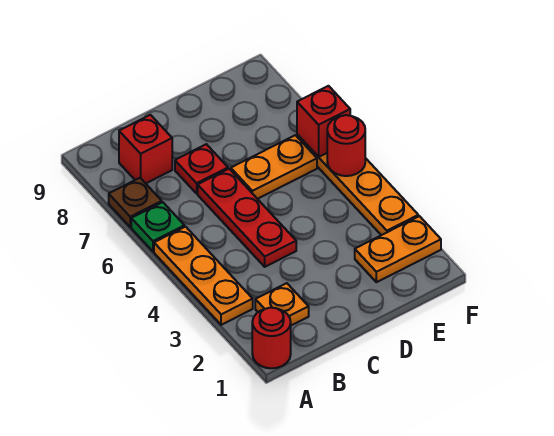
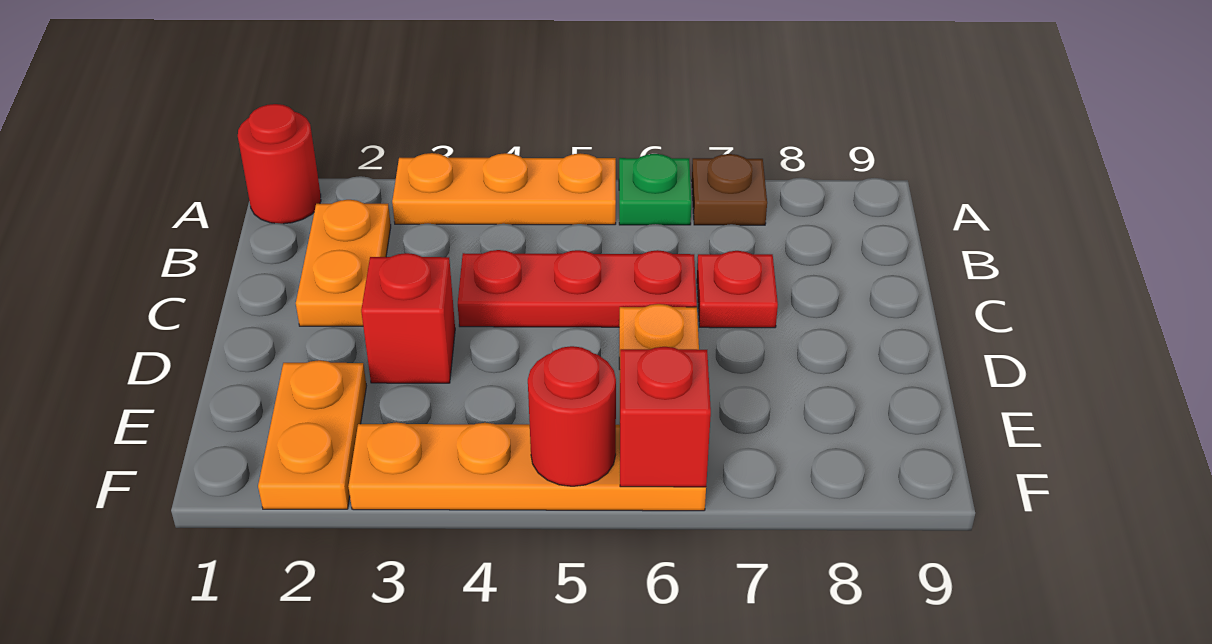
orange plate B2 level 1 -> orange plate B2:C2 level 1
red brick B8 level 1 -> red brick D3 level 1

